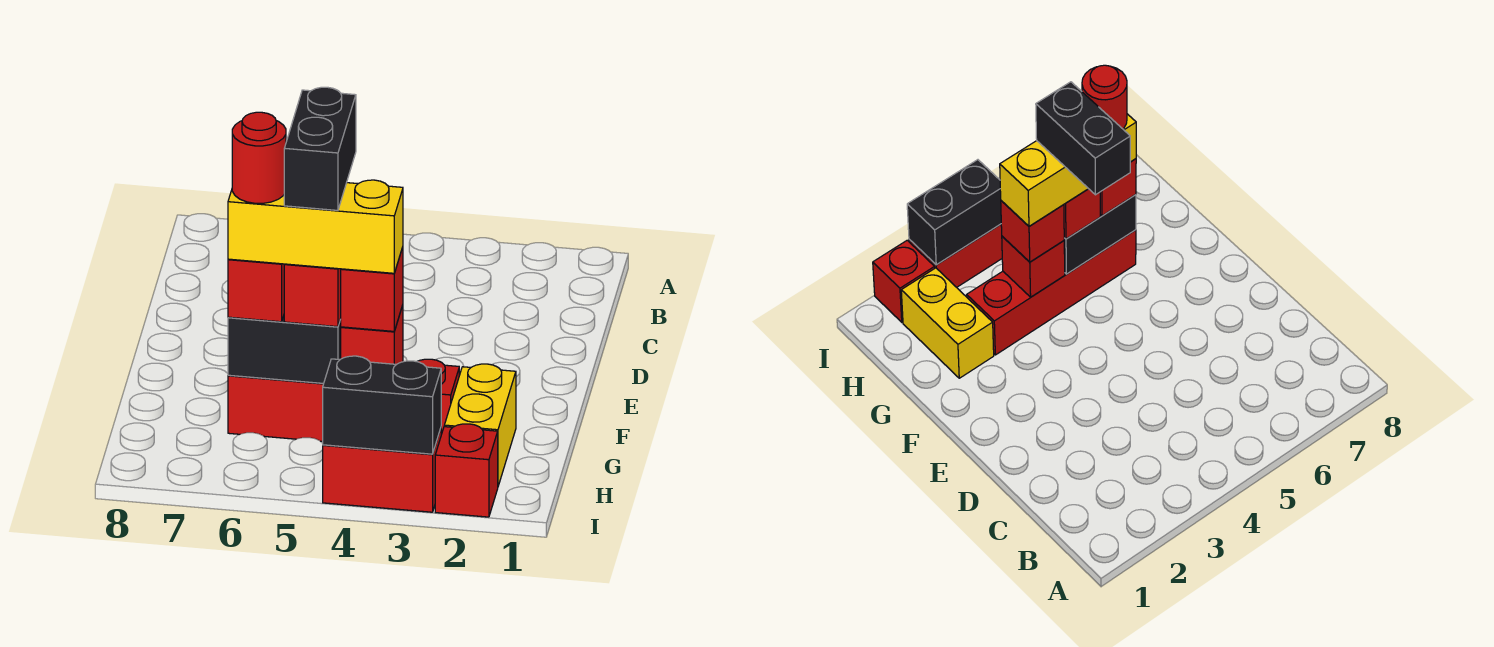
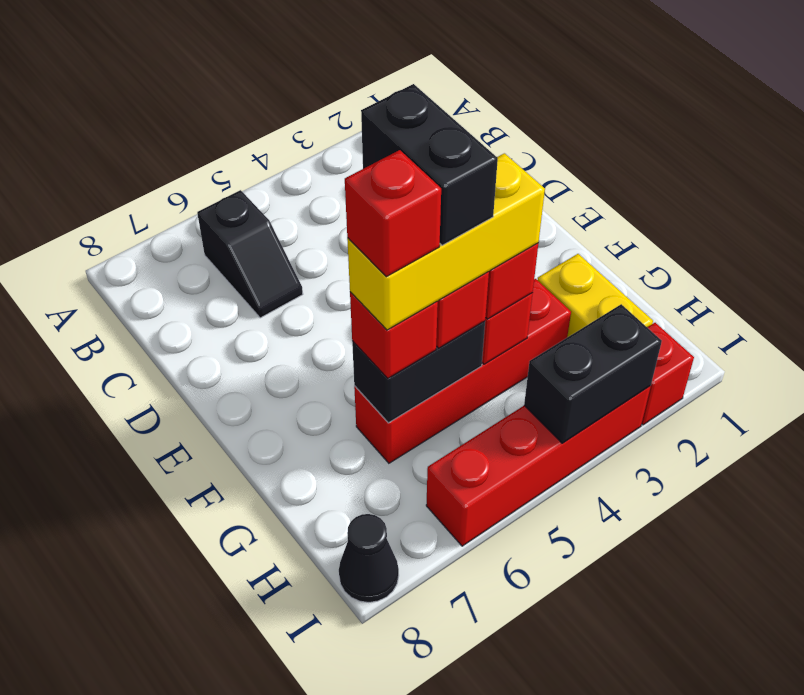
none -> black slope B6:C6 level 1 top B
red round brick G6 level 5 -> red brick G6 level 5
red brick I3:I4 level 1 -> red brick I3:I6 level 1
none -> black cone I8 level 1

